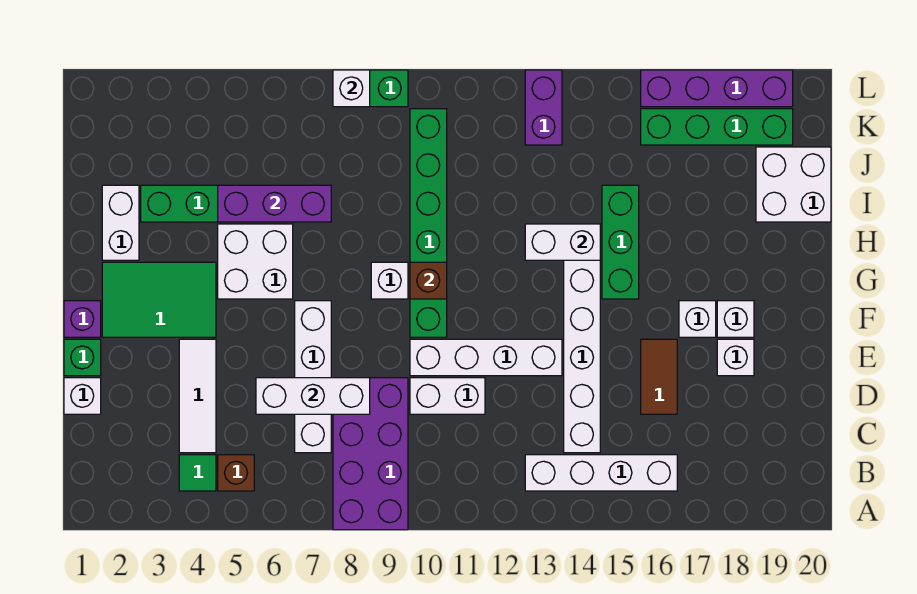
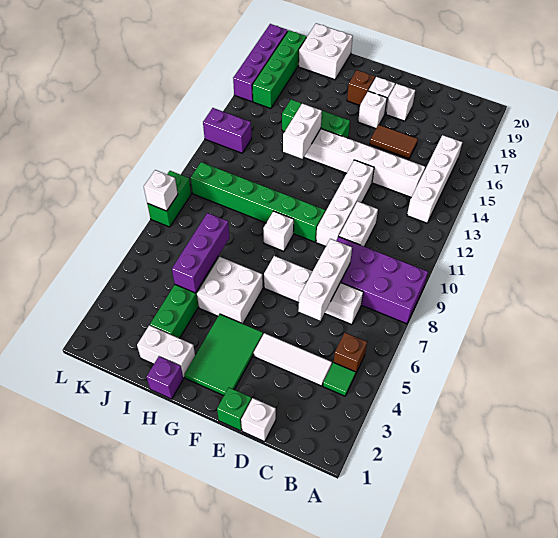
purple brick F1 level 1 -> purple brick H1 level 1
brown brick G10 level 2 -> brown brick G18 level 1

